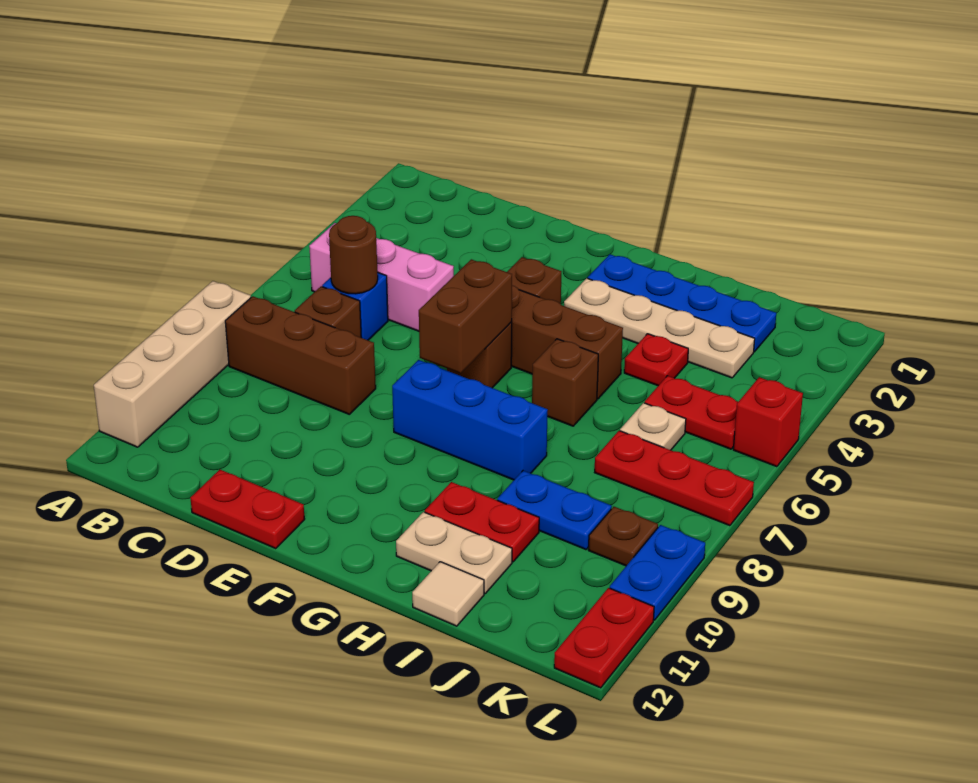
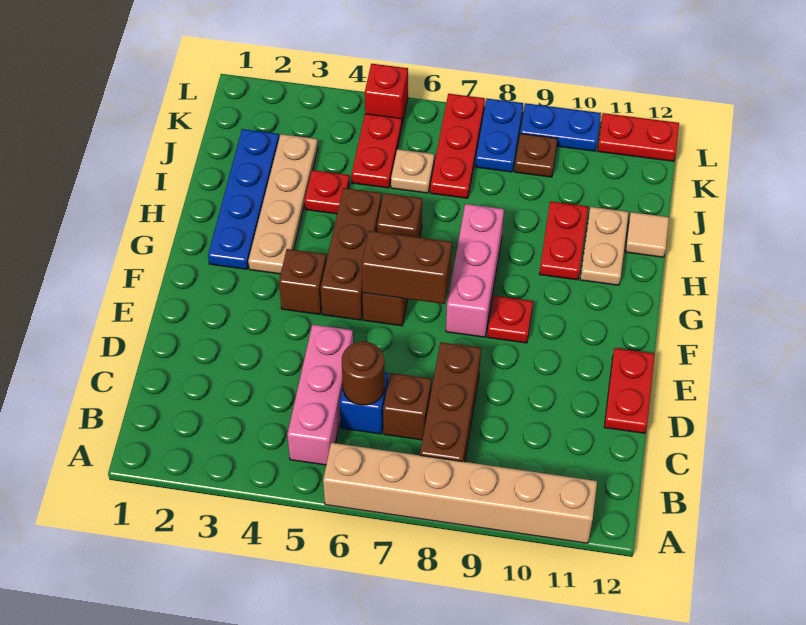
tan brick A8:A11 level 1 -> tan brick A6:A11 level 1
blue brick F8:H8 level 1 -> pink brick F8:H8 level 1
none -> red plate F9 level 1
blue plate I9:J9 level 1 -> blue plate K8:L8 level 1

